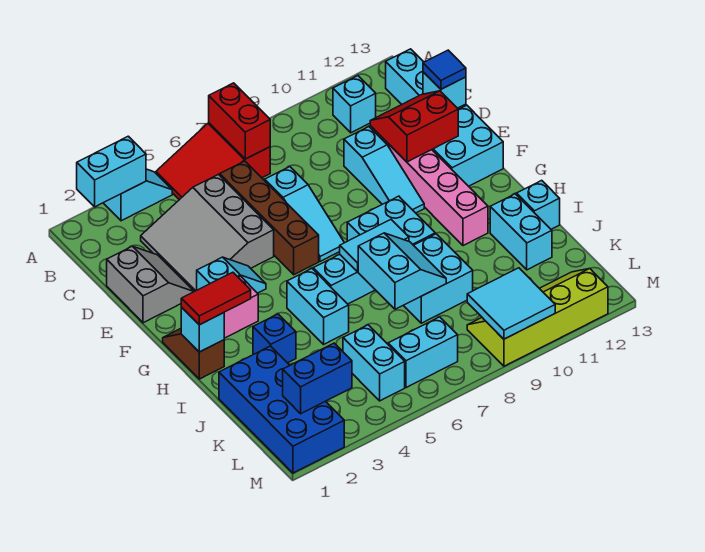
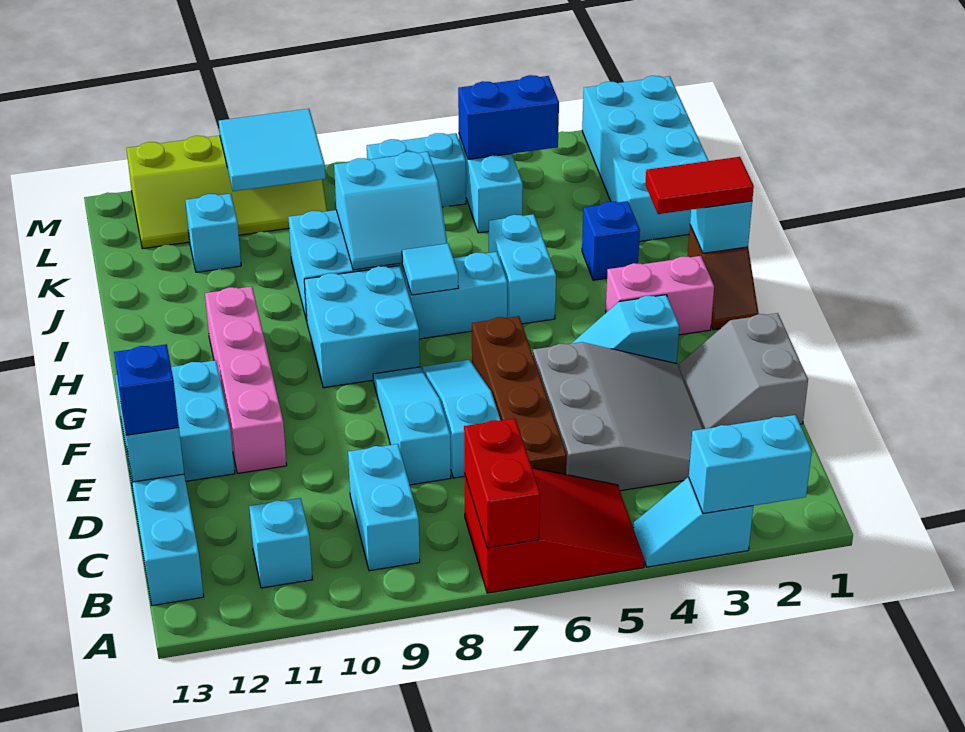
cyan slope D10:F10 level 1 top D -> cyan slope D8:F8 level 1 top D
red slope D11:E12 level 2 top E -> none
blue tile D13 level 3 -> blue brick D13 level 3
cyan tile H7:H8 level 2 -> cyan tile H7 level 2
cyan slope I7:J8 level 2 top 7 -> cyan slope I7:J8 level 2 top J
cyan brick I12:J12 level 1 -> cyan brick B9:C9 level 1
cyan brick I13 level 1 -> cyan brick K11 level 1
blue brick J1:M2 level 1 -> cyan brick J1:M2 level 1
blue brick L2:L3 level 2 -> blue brick L4:L5 level 2

